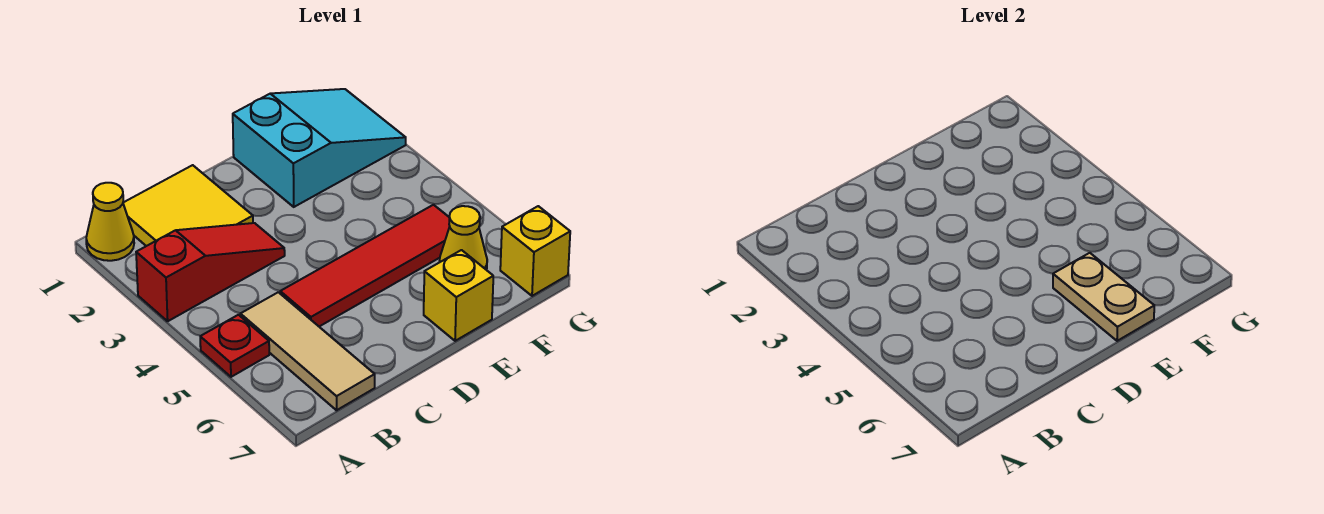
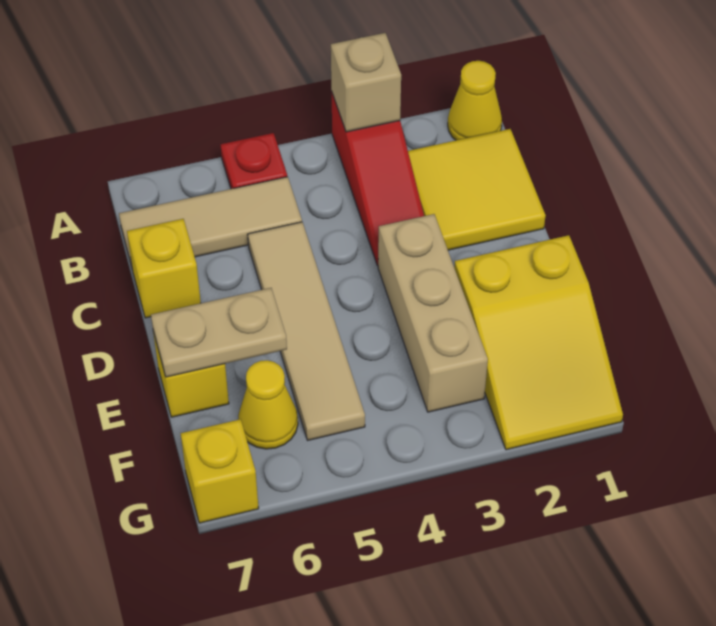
none -> tan brick A3 level 2
red tile C5:F5 level 1 -> tan tile C5:F5 level 1
none -> yellow brick C7 level 1
none -> tan brick D3:F3 level 1
cyan slope E1:G2 level 1 top E -> yellow slope E1:G2 level 1 top E

